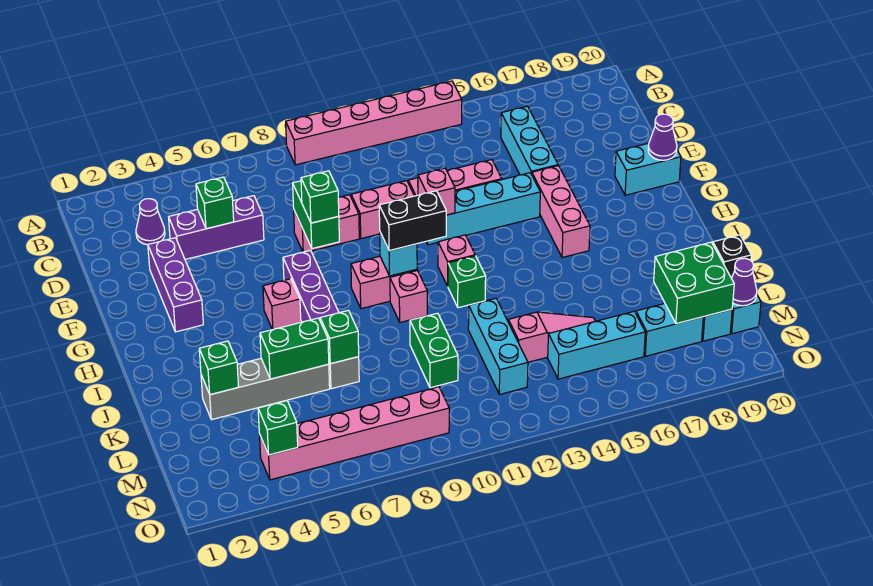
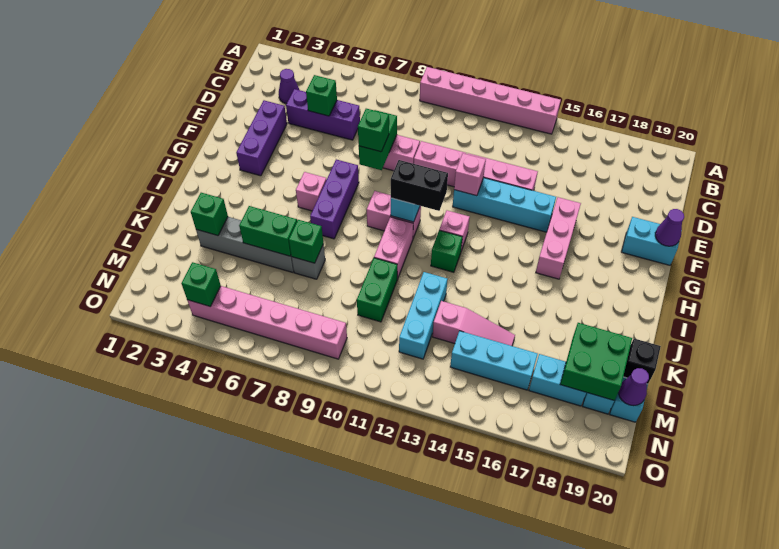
cyan brick C16:E16 level 1 -> none
pink brick I10 level 1 -> pink brick I10:J10 level 1

